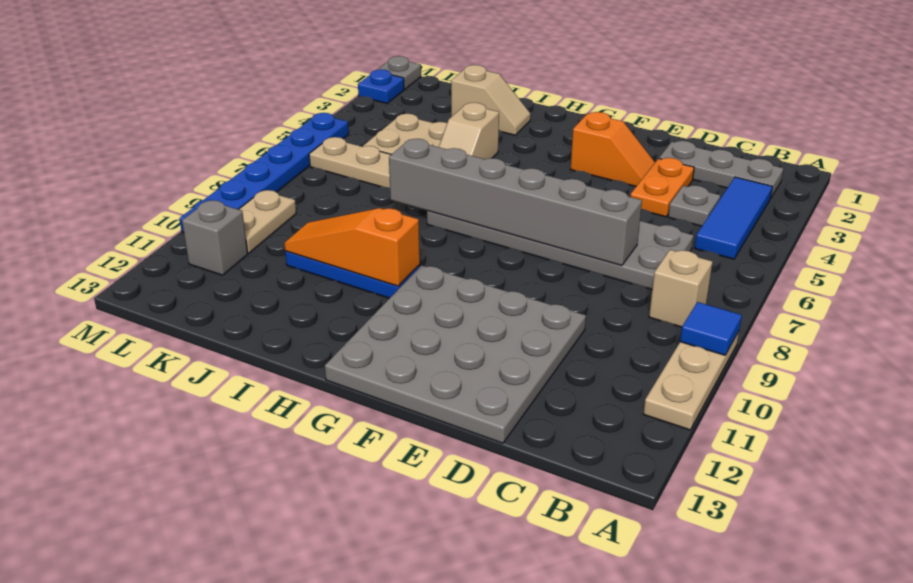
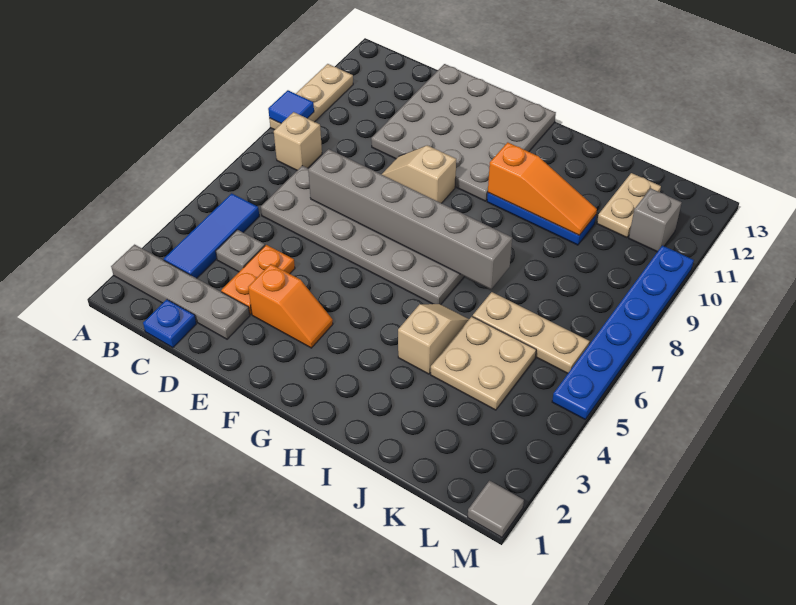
grey plate B2:D2 level 1 -> grey plate A2:D2 level 1
orange slope E3:F3 level 1 top F -> orange slope E3:F3 level 1 top E
tan slope I2:J2 level 1 top J -> tan slope E9:F9 level 1 top F
tan plate L9:L10 level 1 -> tan plate K11:K12 level 1
grey plate M1 level 1 -> grey tile M1 level 1
blue plate M2 level 1 -> blue plate C1 level 1

